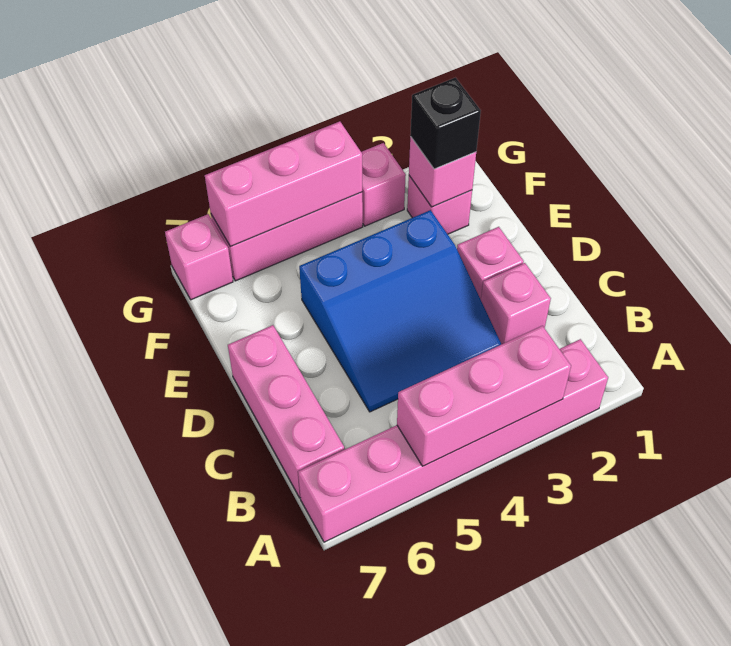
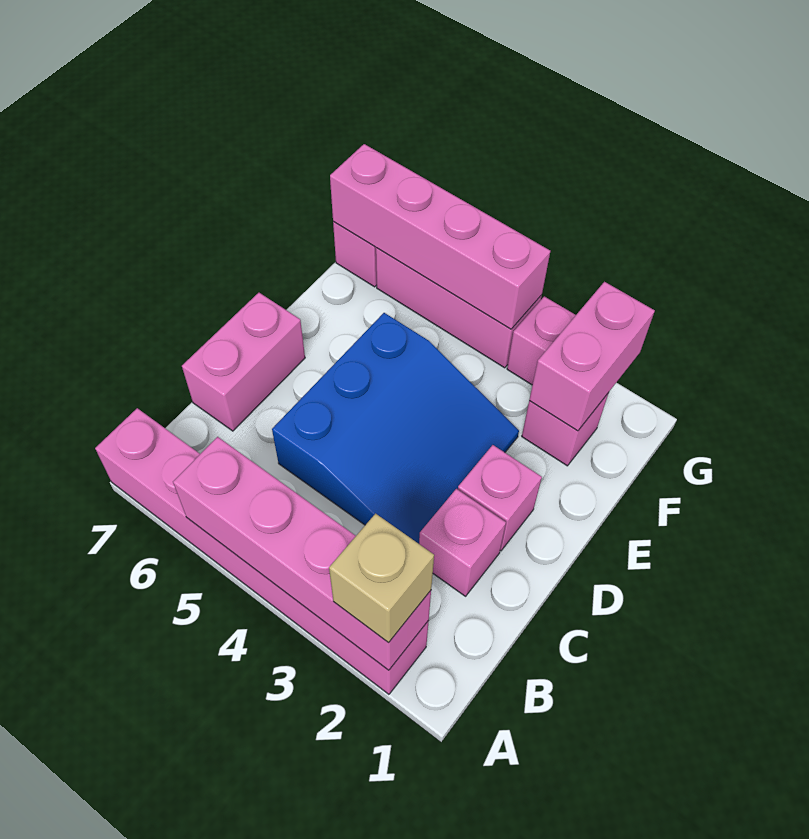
none -> tan brick A2 level 3
pink brick A3:A5 level 2 -> pink brick A2:A5 level 2
pink brick B7:D7 level 1 -> pink brick C7:D7 level 1
blue slope C3:E5 level 1 top E -> blue slope C3:E5 level 1 top 5
pink brick F2 level 2 -> pink brick F2:G2 level 2
black brick F2 level 3 -> none
pink brick G4:G6 level 2 -> pink brick G4:G7 level 2

